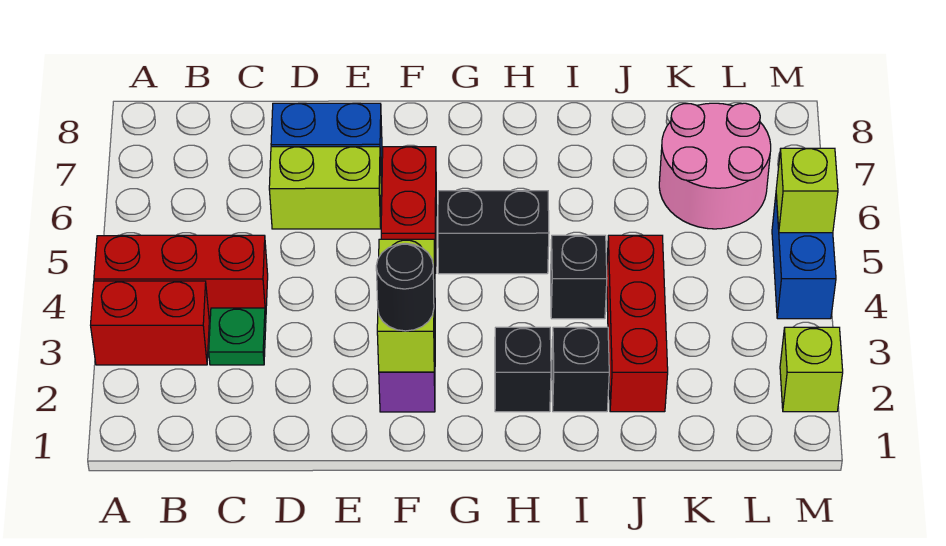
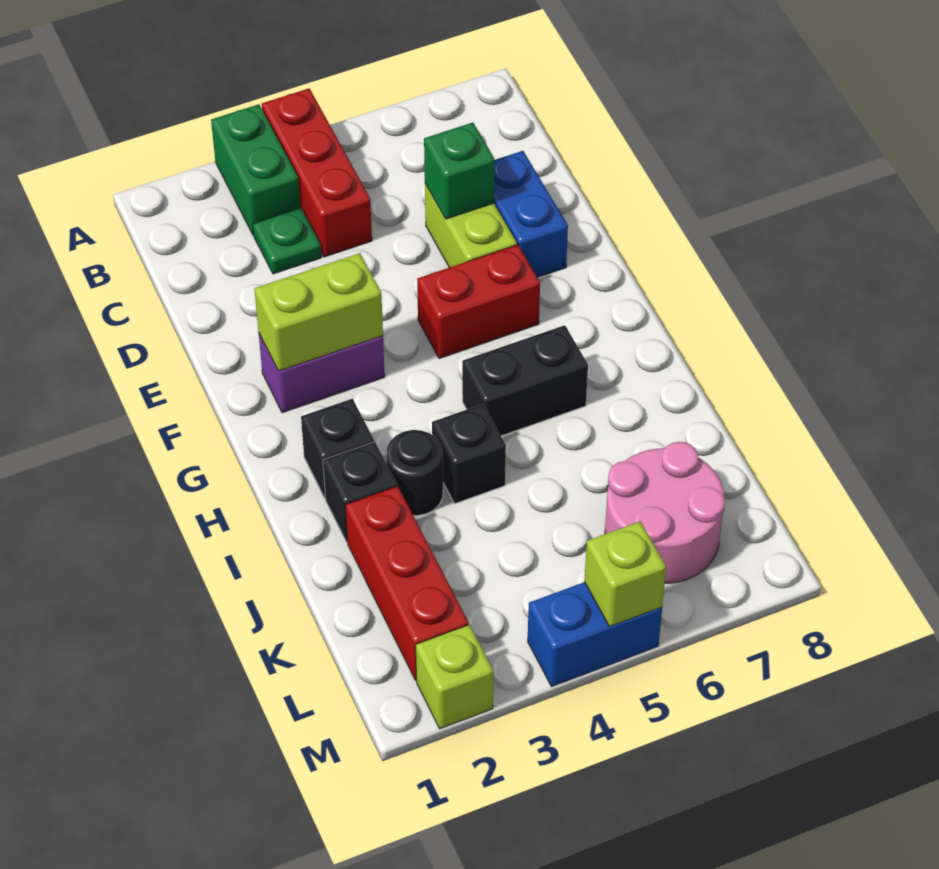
red brick A3:B3 level 1 -> green brick A3:B3 level 1
none -> green brick D6 level 2
black round brick F2 level 3 -> black round brick I3 level 1
black brick G5:H5 level 1 -> black brick H5:H6 level 1
red brick J2:J4 level 1 -> red brick J2:L2 level 1

